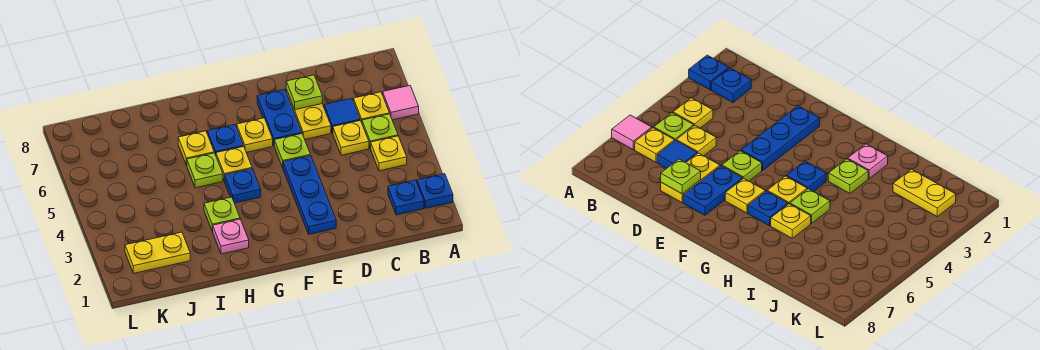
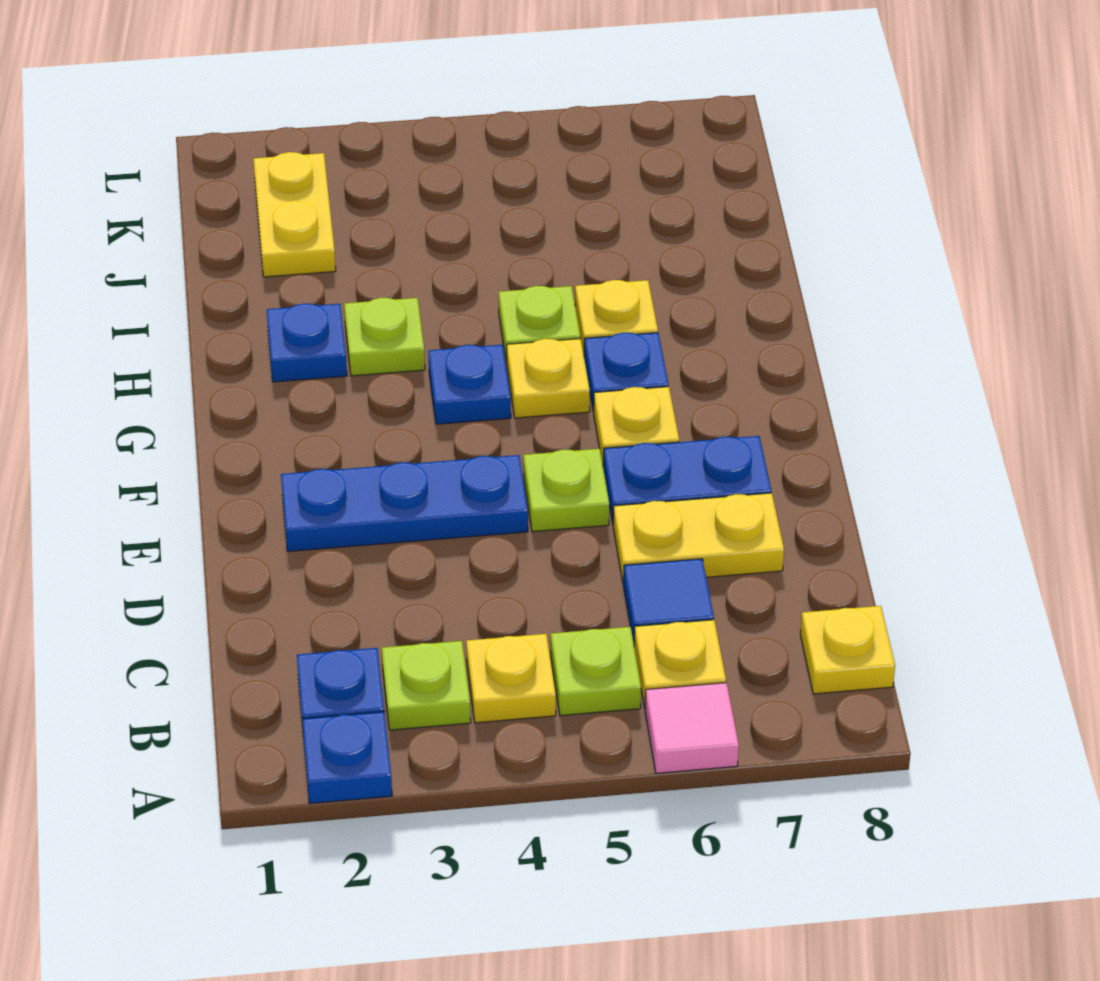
yellow plate C5 level 1 -> yellow plate B8 level 1
lime plate D7 level 2 -> lime plate B3 level 1
pink plate H2 level 1 -> blue plate H2 level 1

